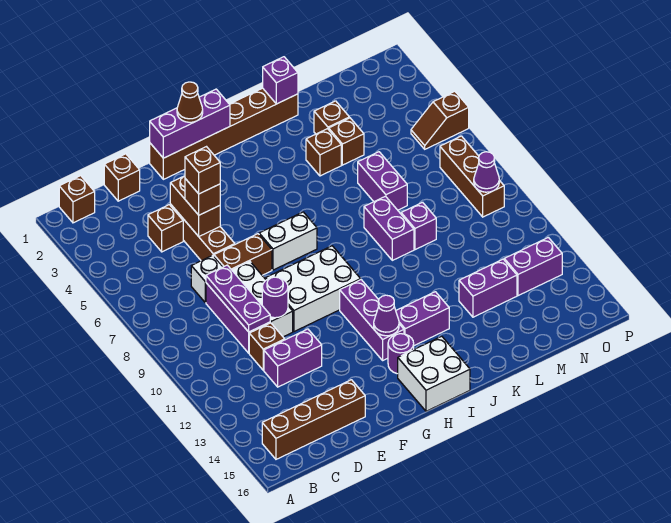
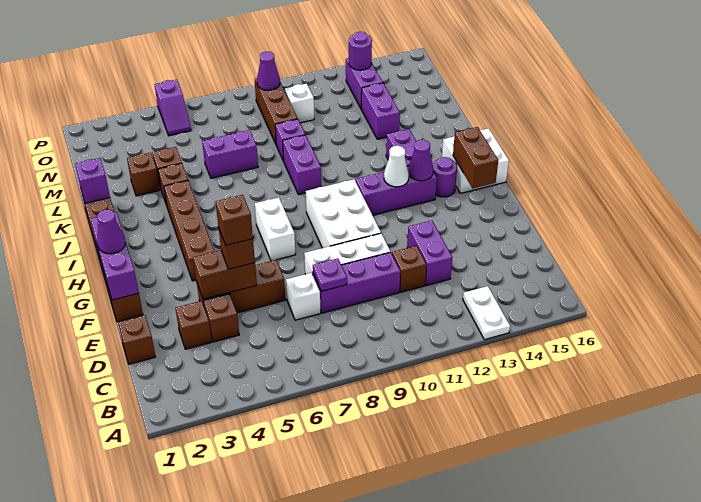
none -> white plate A13:B13 level 1
brown brick B1 level 1 -> brown brick D3 level 1
brown brick B15:E15 level 1 -> brown brick G4:J4 level 1
purple plate D8:D10 level 2 -> purple plate D8 level 2
brown brick E7:F7 level 1 -> brown brick G15:H15 level 2
purple round brick E10 level 2 -> purple round brick O13 level 2
brown cone G1 level 3 -> purple cone G1 level 3
none -> white cone H12 level 2
purple brick K8:K9 level 1 -> purple brick J9:K9 level 1
none -> white brick N10 level 1
brown slope O5:P5 level 1 top P -> purple slope O5:P5 level 1 top P
brown brick O7:O9 level 1 -> brown brick M9:O9 level 1

